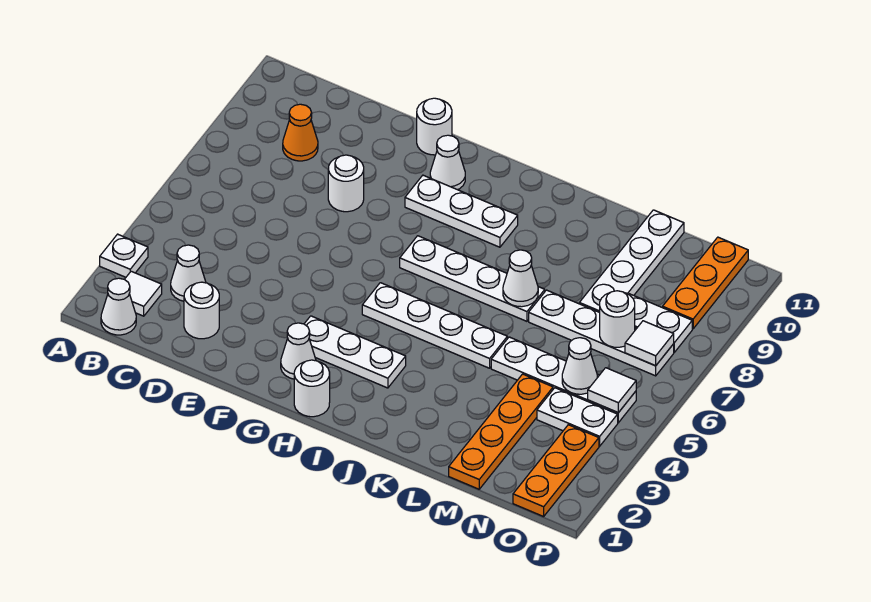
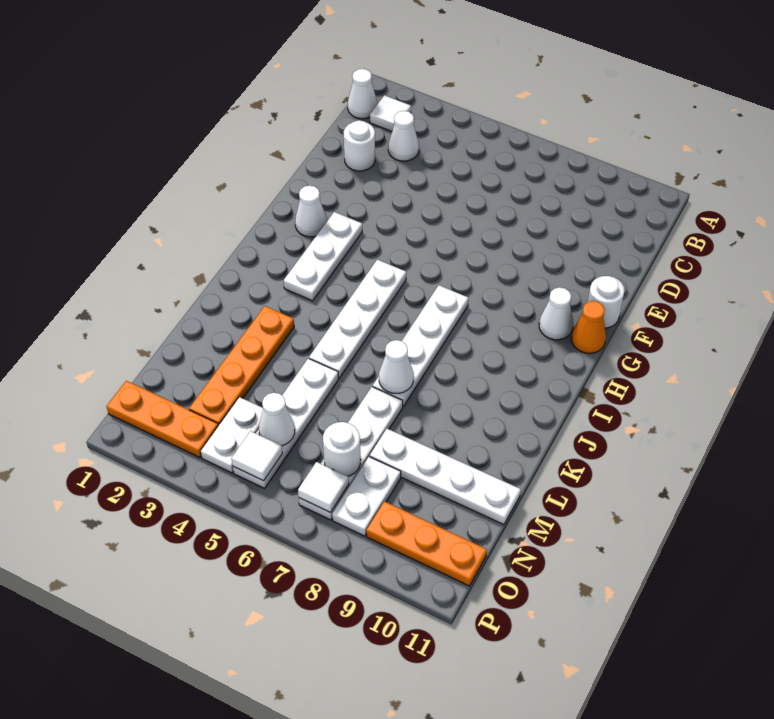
white plate A3 level 1 -> none
orange cone C9 level 1 -> orange cone G11 level 1
white round brick E8 level 1 -> none
white plate G9:I9 level 1 -> none
white round brick H1 level 1 -> none
orange plate M1:M4 level 1 -> orange plate K3:N3 level 1

